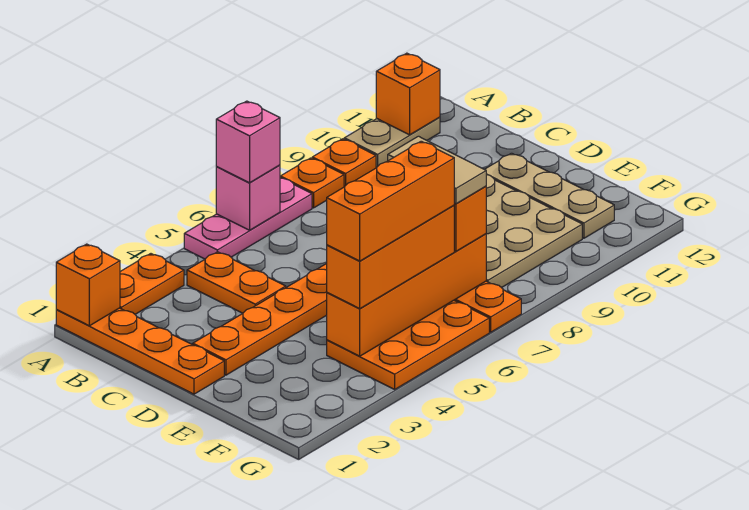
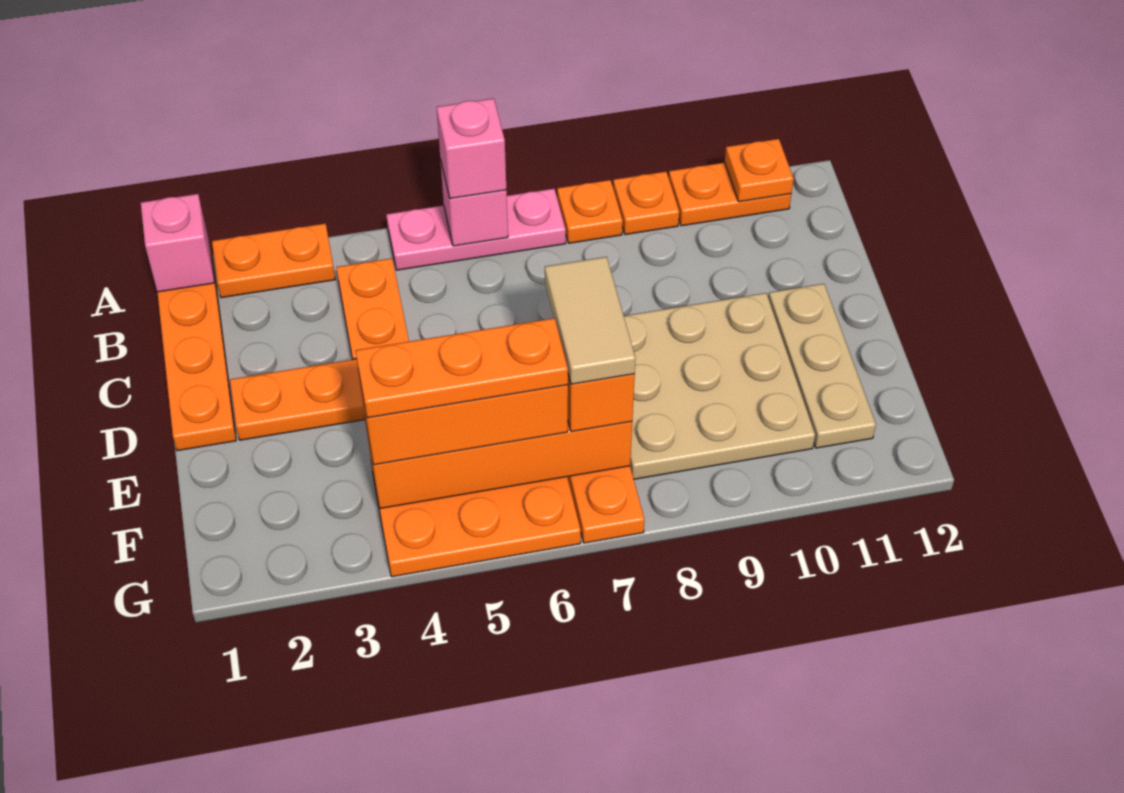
orange brick A1 level 2 -> pink brick A1 level 2
tan plate A10:A11 level 1 -> orange plate A10:A11 level 1
orange brick A11 level 2 -> orange plate A11 level 2
orange brick F4:F6 level 4 -> orange plate F4:F6 level 4

